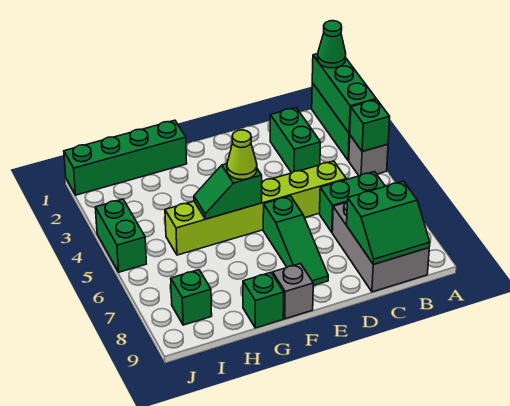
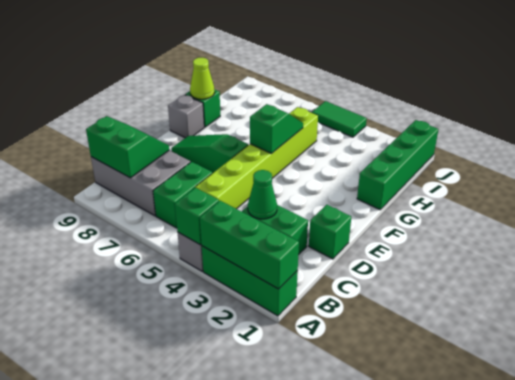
green cone A1 level 3 -> green cone C3 level 2
green slope B8:C9 level 2 top 8 -> green slope B8:C9 level 2 top B
lime cone F5 level 3 -> lime cone G9 level 2
green brick I8 level 1 -> green brick D1 level 1
green brick J4:J5 level 1 -> green tile J4:J5 level 1

